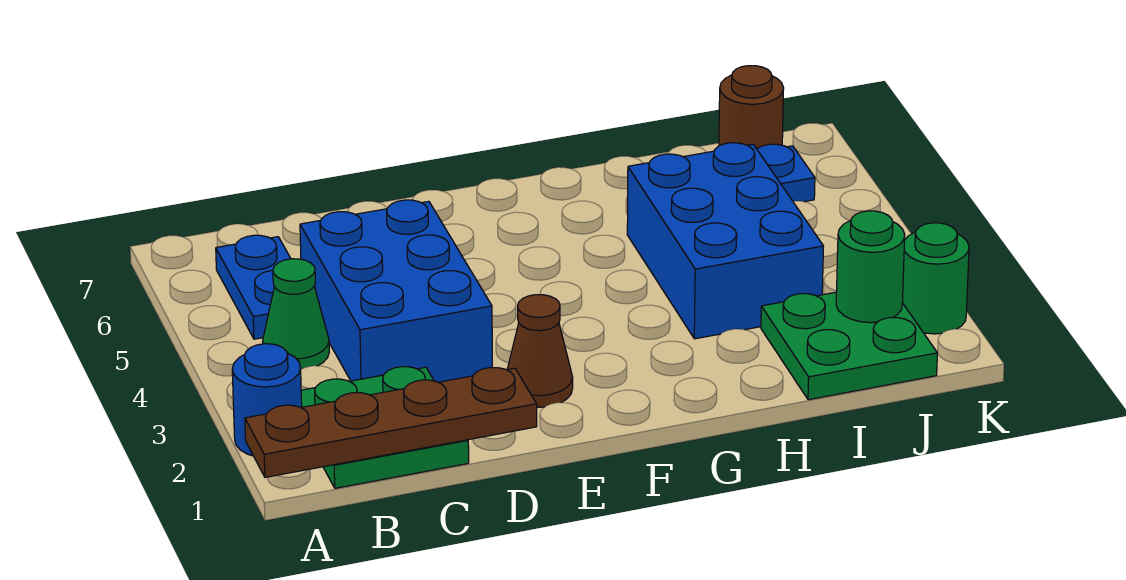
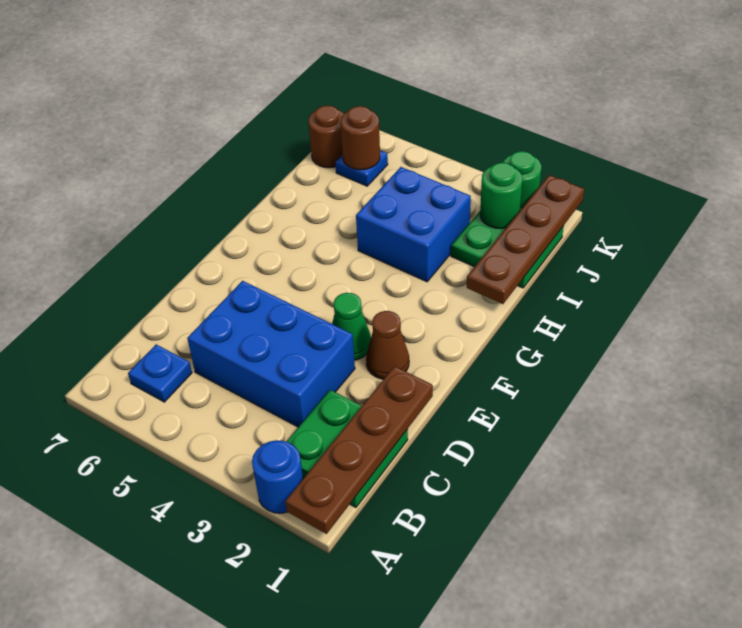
green cone B4 level 1 -> green cone E3 level 1
blue plate B5:B6 level 1 -> blue plate B6 level 1
none -> brown plate H1:K1 level 2
blue brick H3:I5 level 1 -> blue brick H3:I4 level 1
none -> brown round brick J6 level 2

